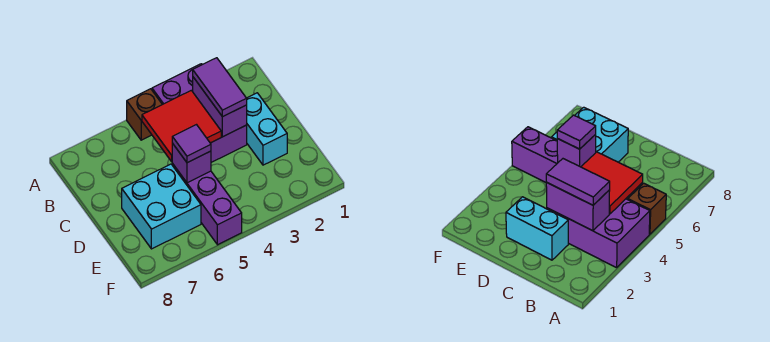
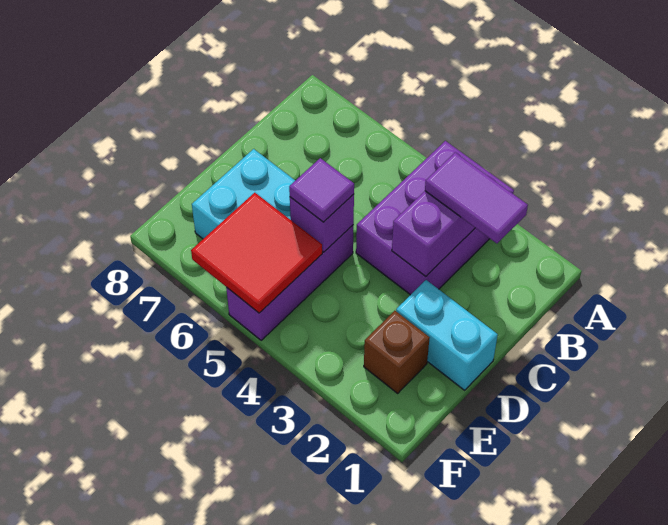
brown brick A5 level 1 -> brown brick E2 level 1
purple tile B3:C3 level 3 -> purple tile B2:B3 level 3
red tile B4:C5 level 2 -> red tile E5:F6 level 2
cyan brick C2:D2 level 1 -> cyan brick D1:D2 level 1

